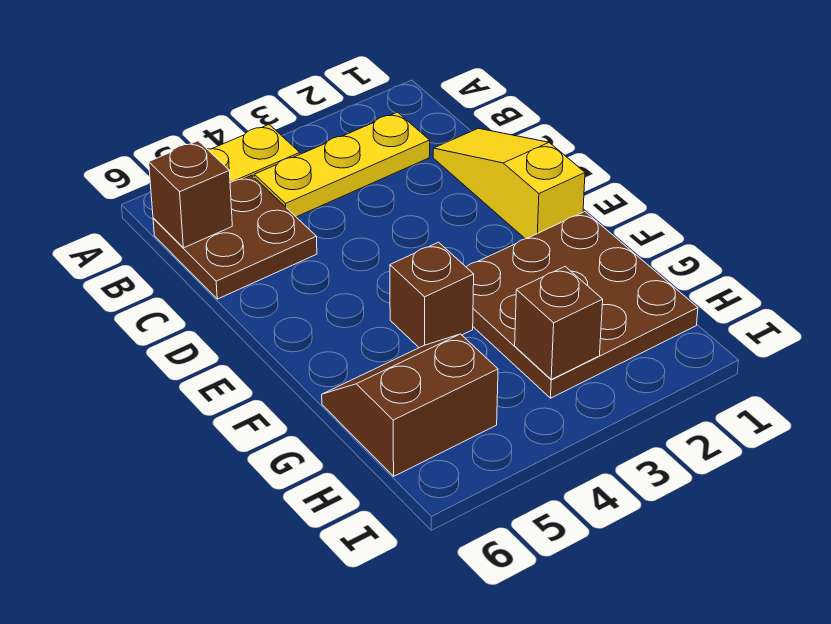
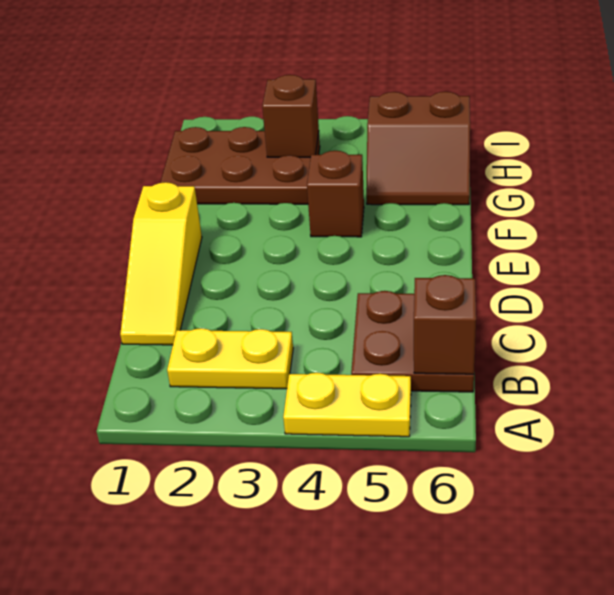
yellow plate B2:B4 level 1 -> yellow plate B2:B3 level 1
brown plate F1:H3 level 1 -> brown plate G1:H3 level 1

